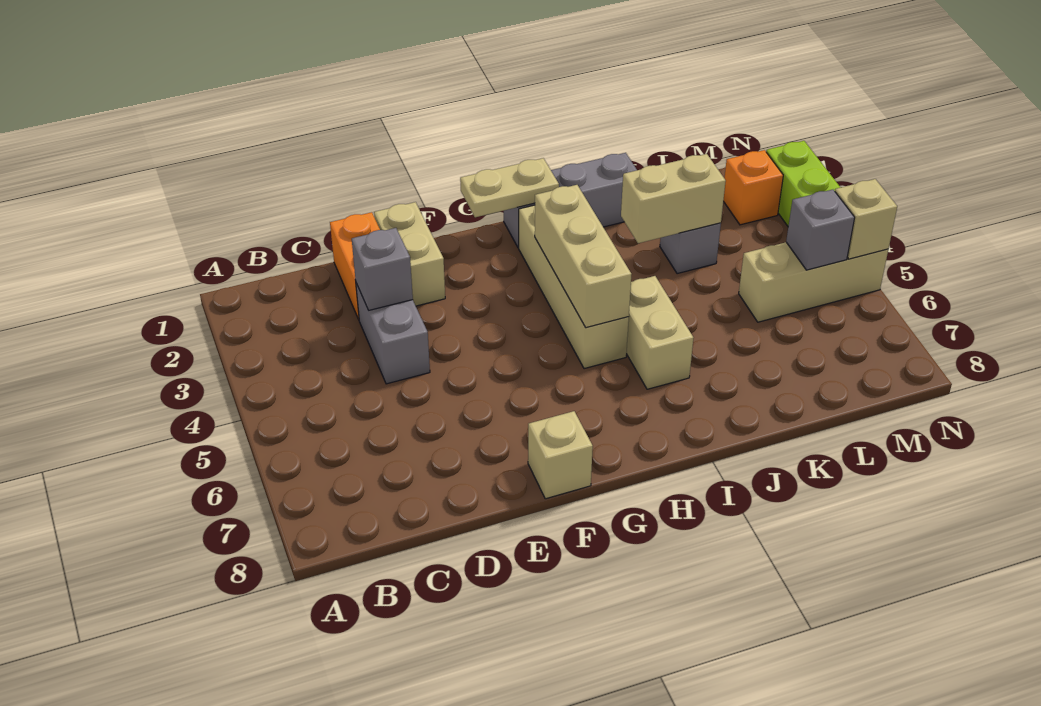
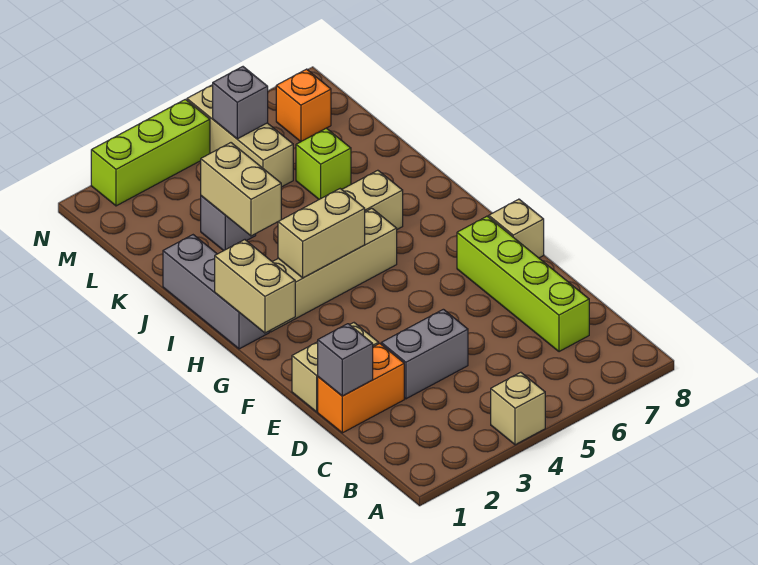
none -> lime brick C7:F7 level 1
grey brick D3 level 2 -> grey brick D1 level 2
tan plate G1:H1 level 2 -> tan brick G1:H1 level 2
tan brick H3:H5 level 2 -> tan brick H3:H4 level 2
none -> lime brick K6 level 1
orange brick M2 level 1 -> orange brick M7 level 1
tan brick N5 level 2 -> tan brick A4 level 1

